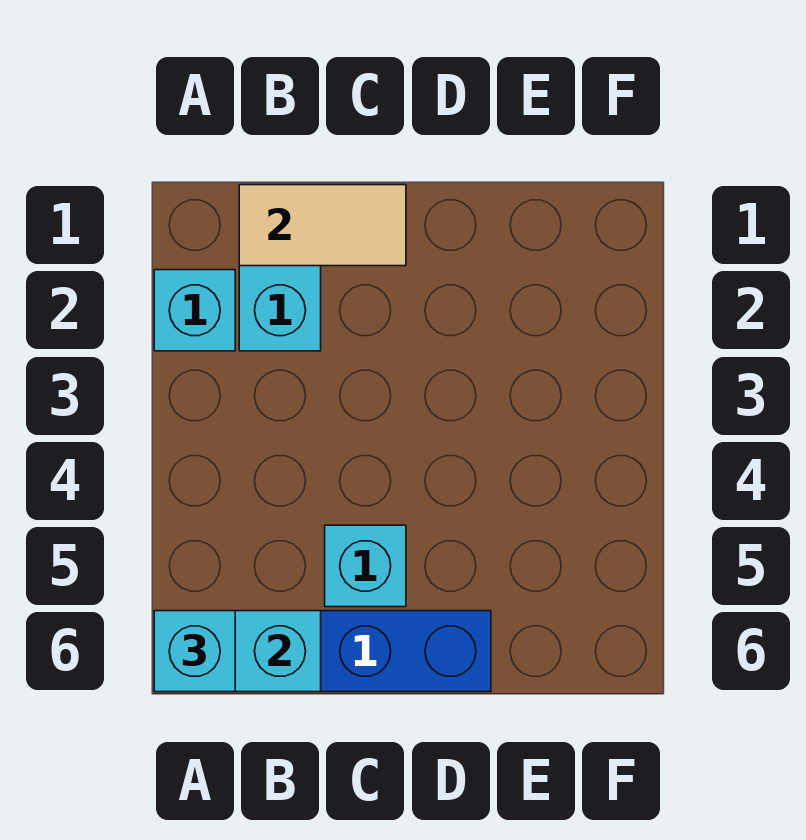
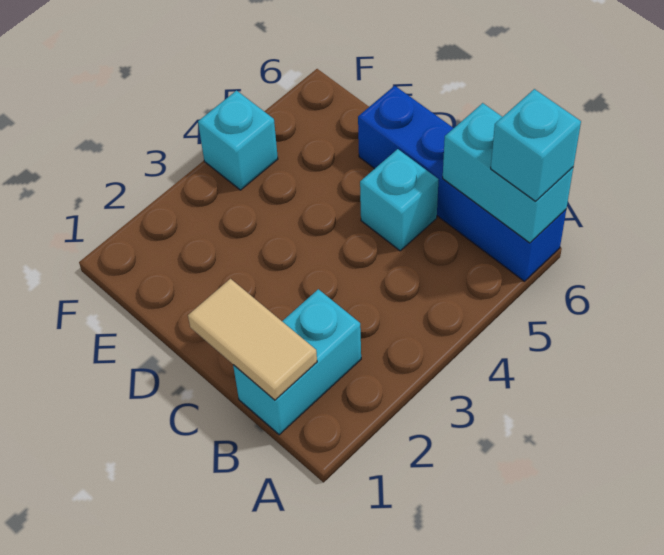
cyan brick A2 level 1 -> cyan brick F4 level 1

